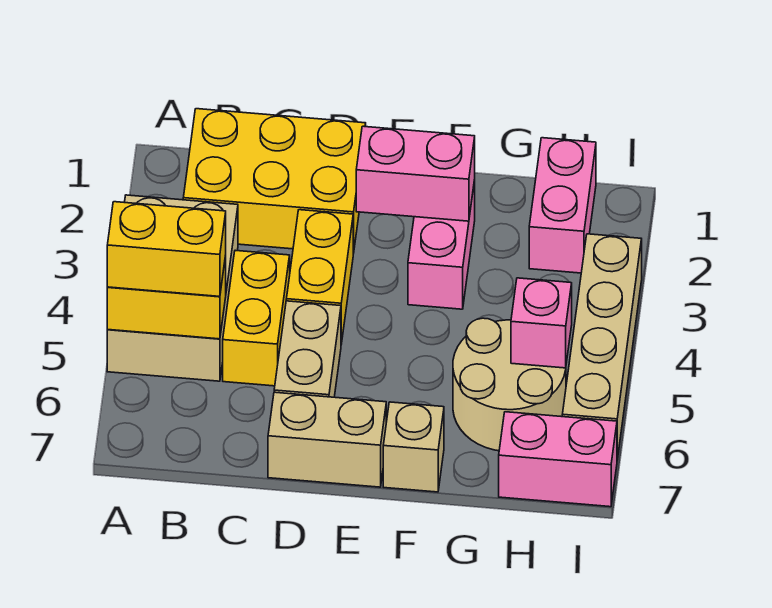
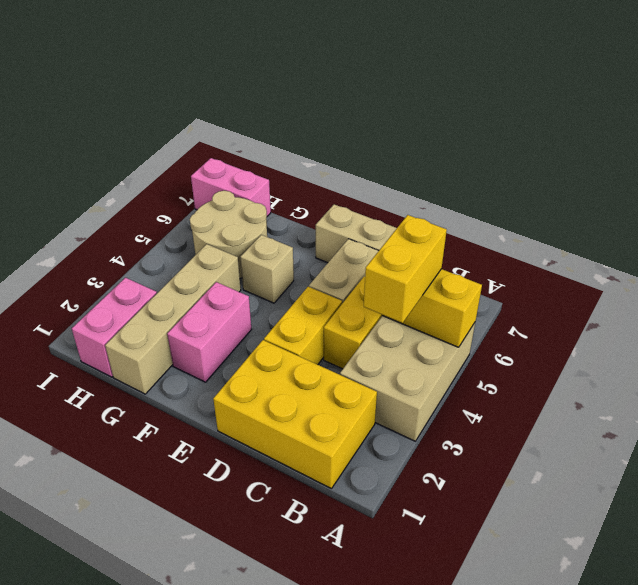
yellow brick A5:B5 level 3 -> yellow brick B4:B5 level 3
pink brick E2:F2 level 2 -> none
tan brick F7 level 1 -> tan brick F5 level 1
pink brick H5 level 2 -> none
tan brick I3:I6 level 1 -> tan brick G1:G4 level 1

